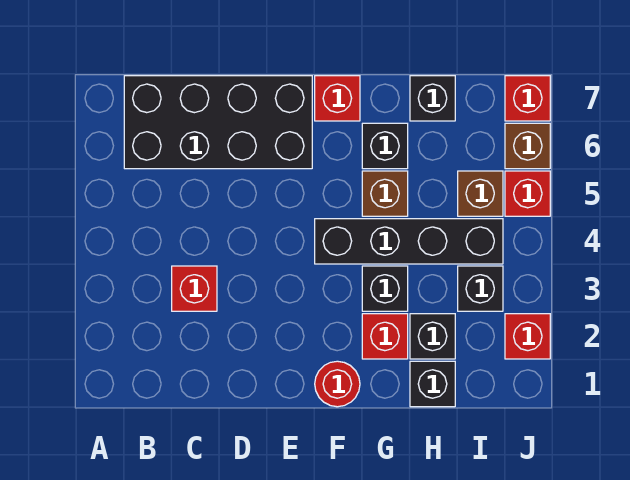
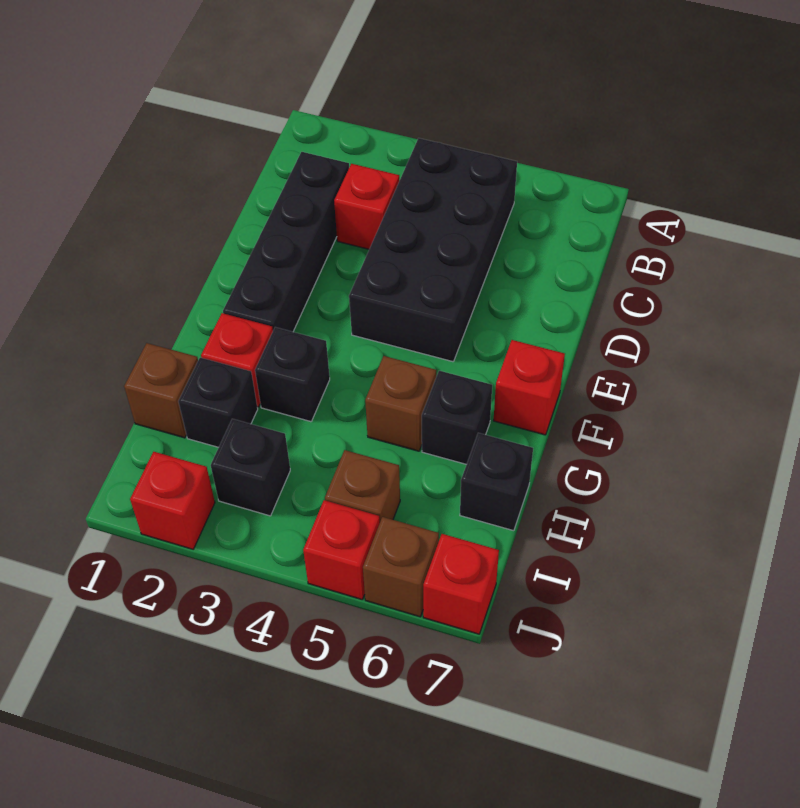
black brick B6:E7 level 1 -> black brick B4:E5 level 1
red round brick F1 level 1 -> none
black brick F4:I4 level 1 -> black brick C2:F2 level 1
black brick H1 level 1 -> brown brick H1 level 1

